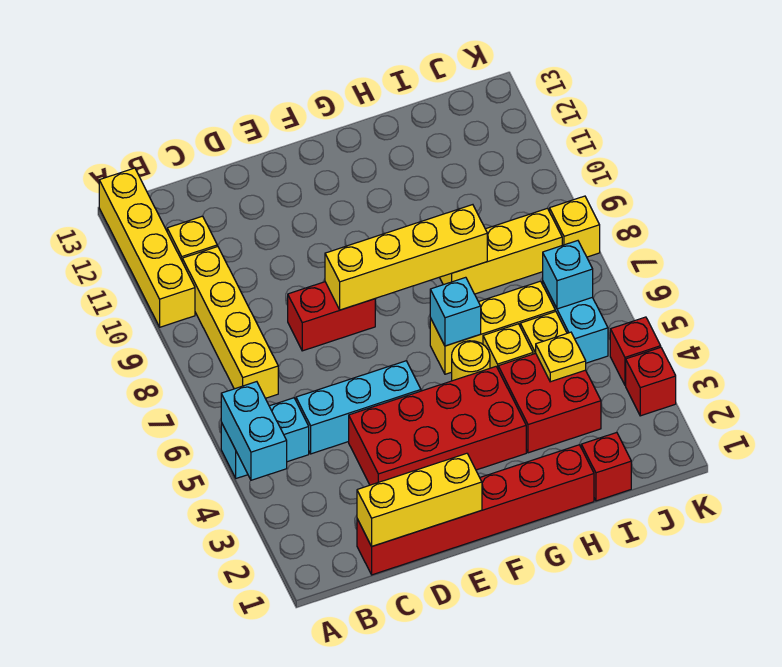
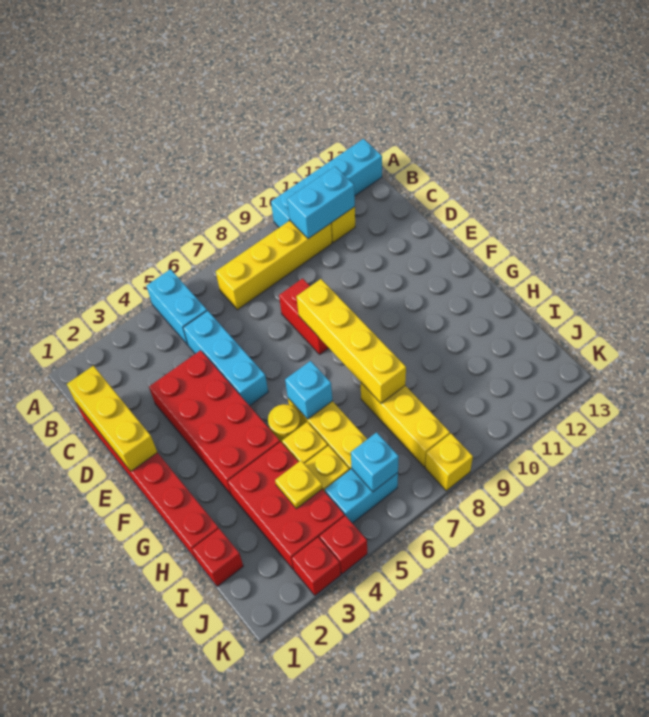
cyan brick A4:A5 level 2 -> cyan brick B10:B11 level 2
yellow brick A10:A13 level 1 -> cyan brick A10:A13 level 1
red brick H3:I4 level 1 -> red brick H3:J4 level 1

